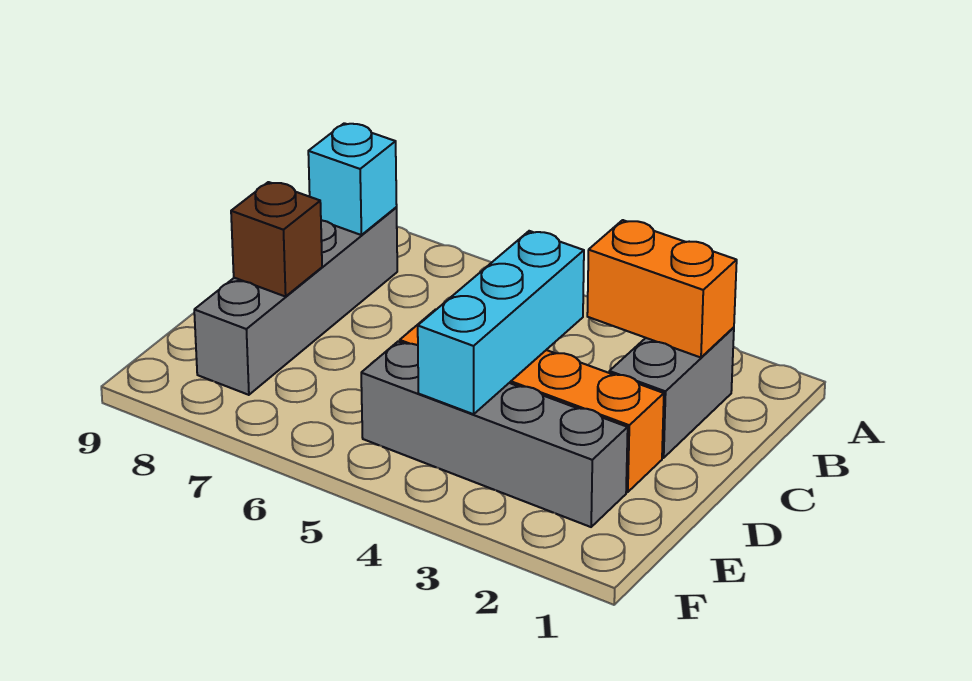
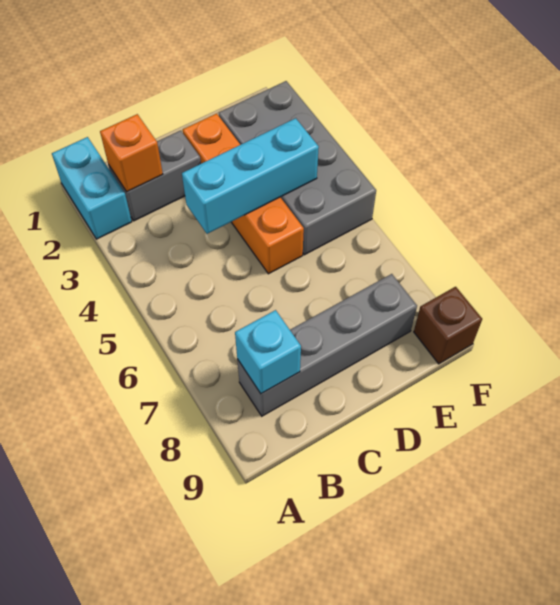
none -> cyan brick A1:A2 level 1
orange brick B2:B3 level 2 -> orange brick B2 level 2
brown brick D8 level 2 -> brown brick F9 level 1
grey brick E2:E5 level 1 -> grey brick E2:F5 level 1

